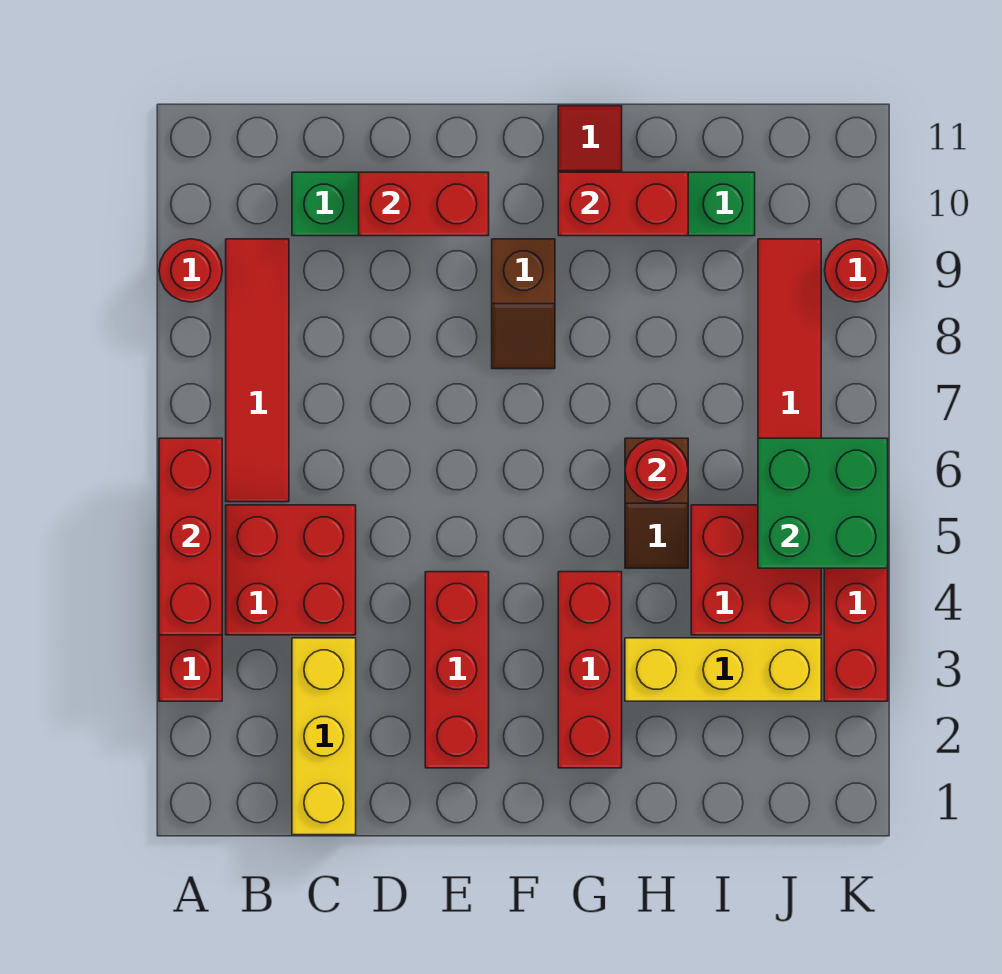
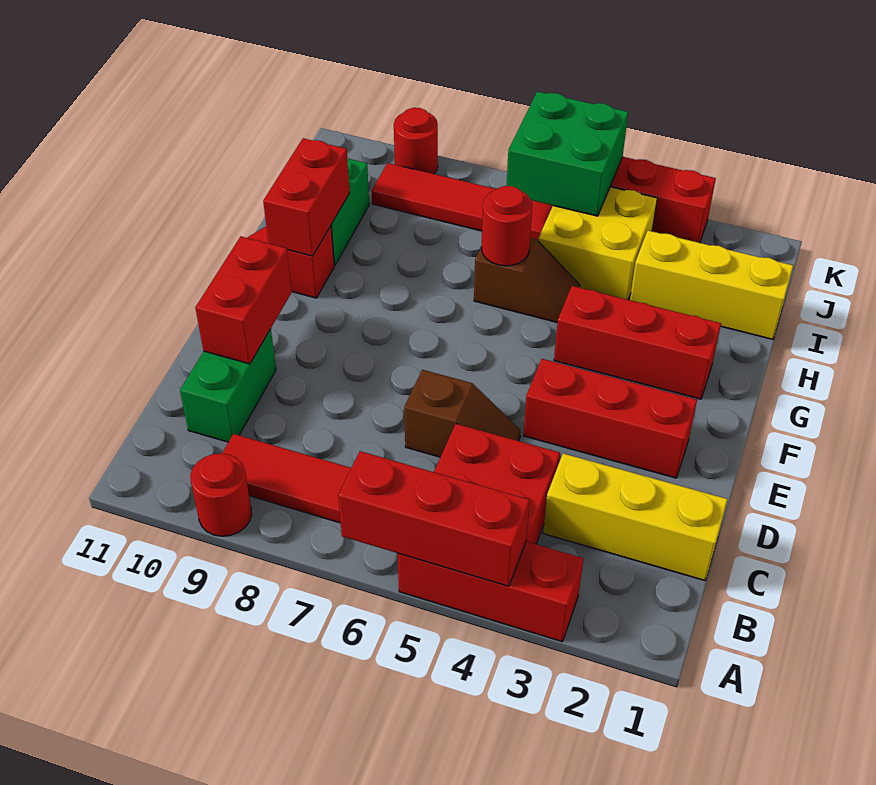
brown slope F8:F9 level 1 top 9 -> brown slope D5:D6 level 1 top 6
yellow brick H3:J3 level 1 -> yellow brick I1:I3 level 1
red brick I4:J5 level 1 -> yellow brick I4:J5 level 1

